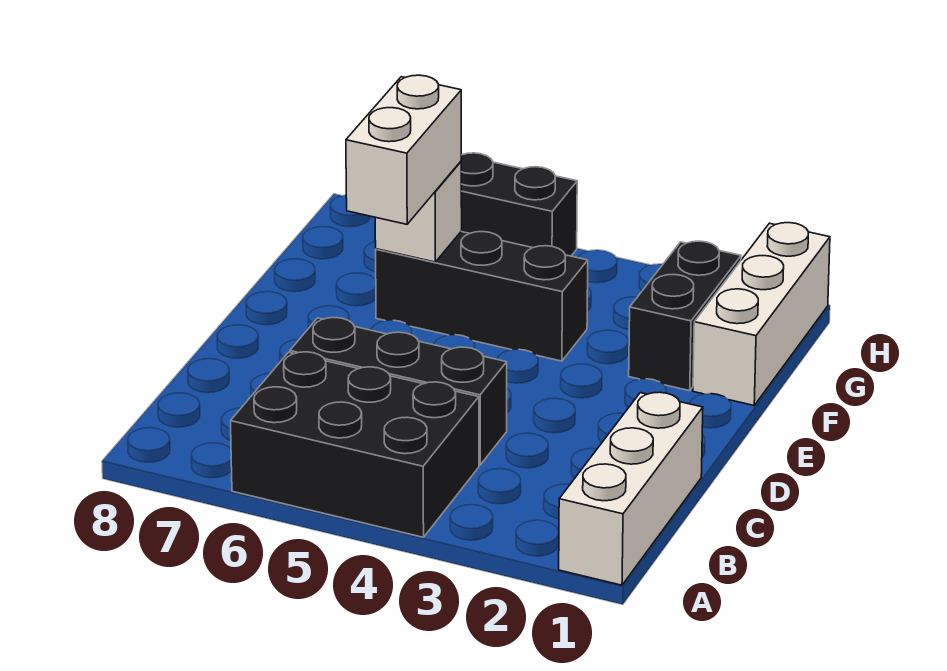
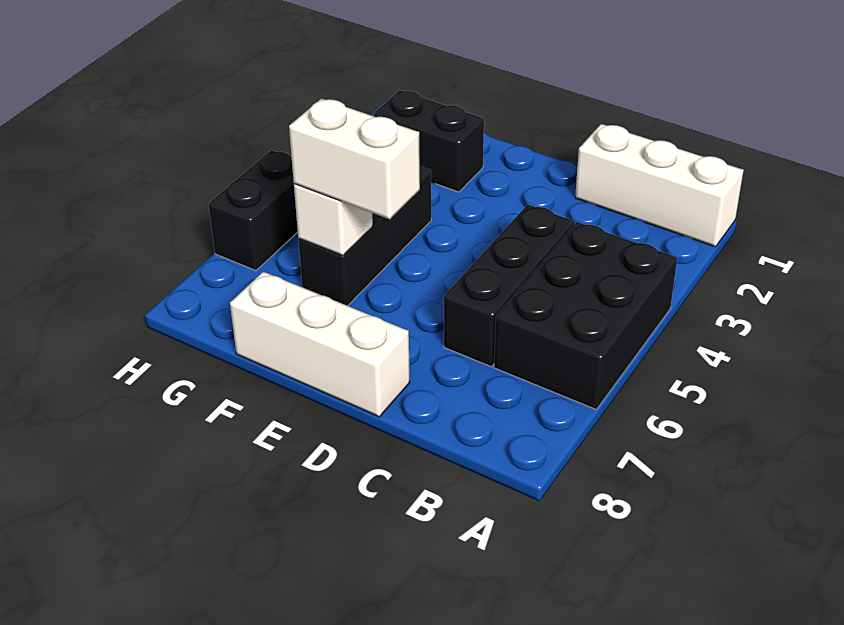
white brick F1:H1 level 1 -> white brick D8:F8 level 1

